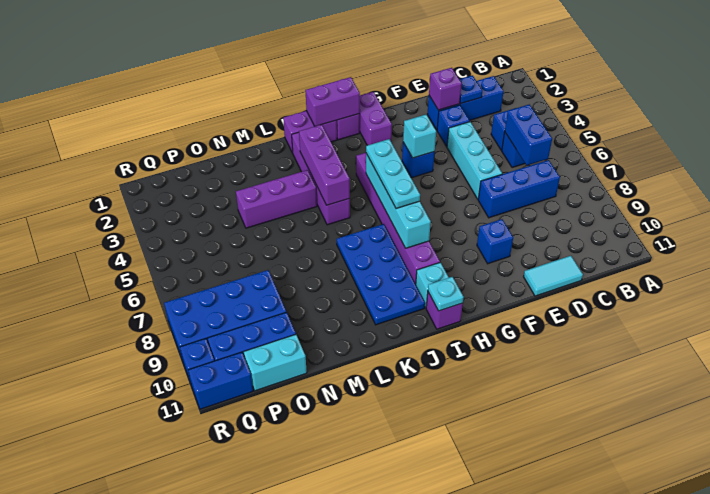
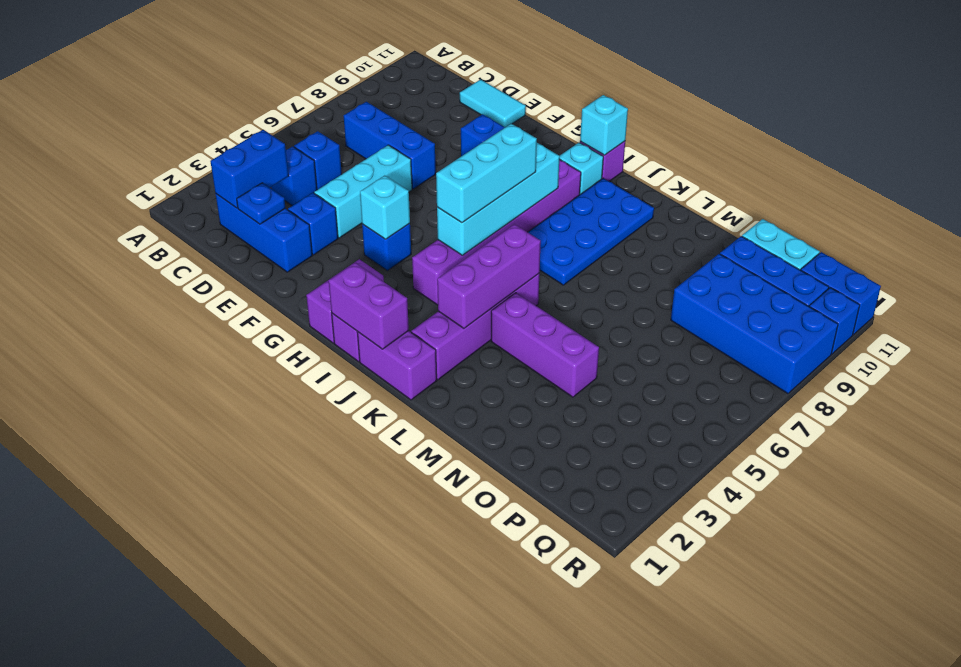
blue brick C5:C6 level 2 -> blue brick C2:C3 level 2
purple brick E2 level 2 -> none
cyan plate I5:I7 level 3 -> cyan brick I5:I7 level 3
cyan plate I11 level 2 -> cyan brick I11 level 2

